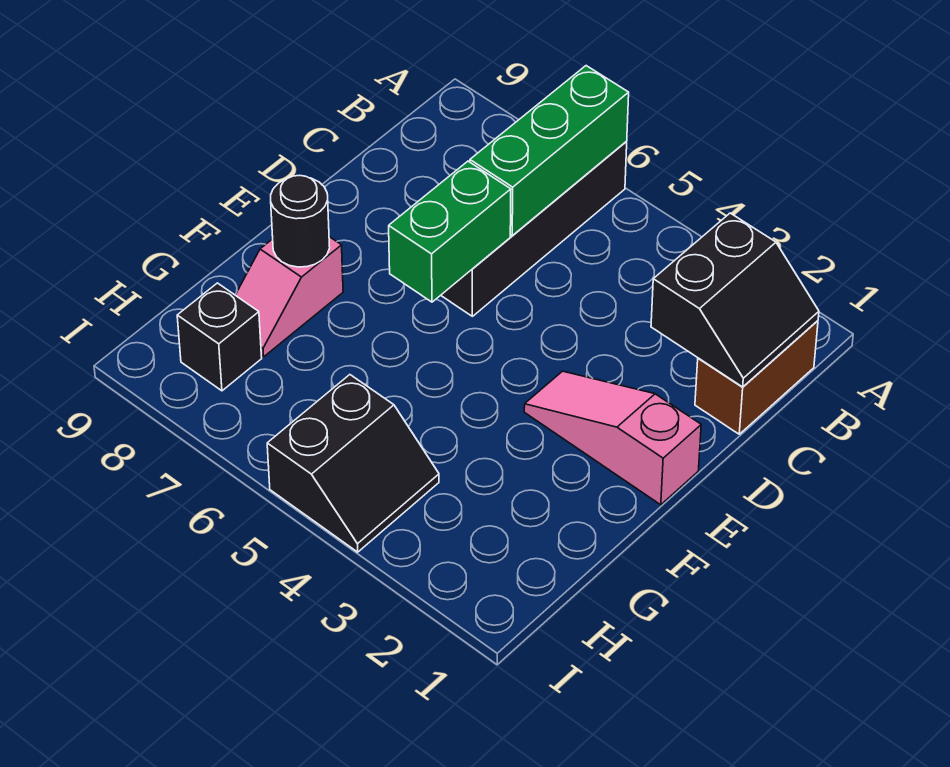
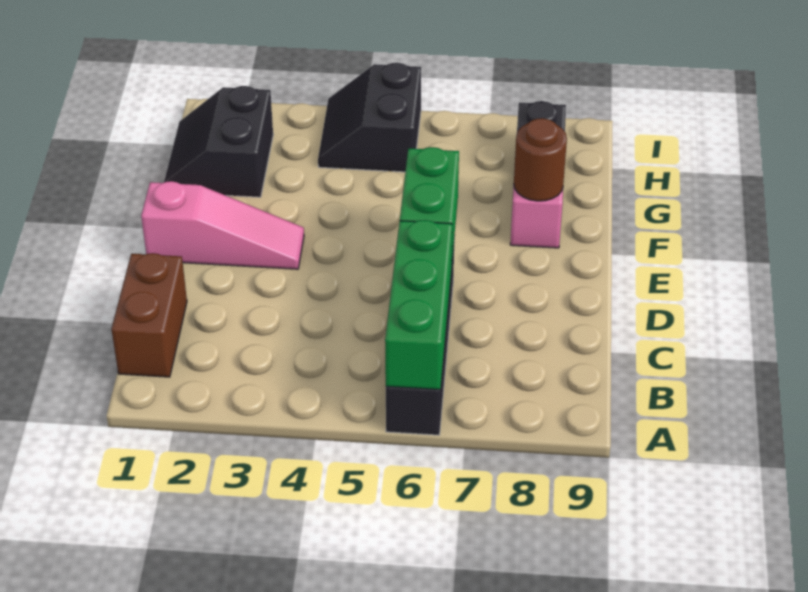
black slope B1:C2 level 2 top 2 -> black slope G1:H2 level 1 top 2
black round brick F8 level 2 -> brown round brick F8 level 2

